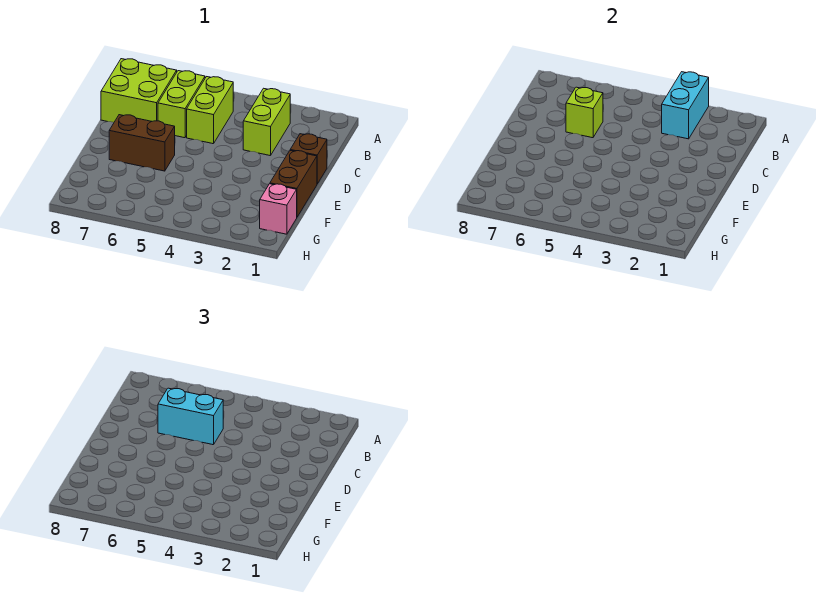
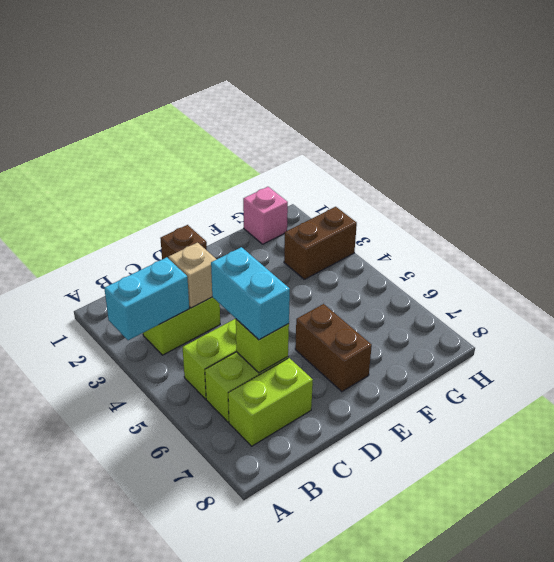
lime brick B7:C8 level 1 -> lime brick B7:C7 level 1
none -> tan brick C3 level 2
brown brick E1:F1 level 1 -> brown brick G3:H3 level 1

